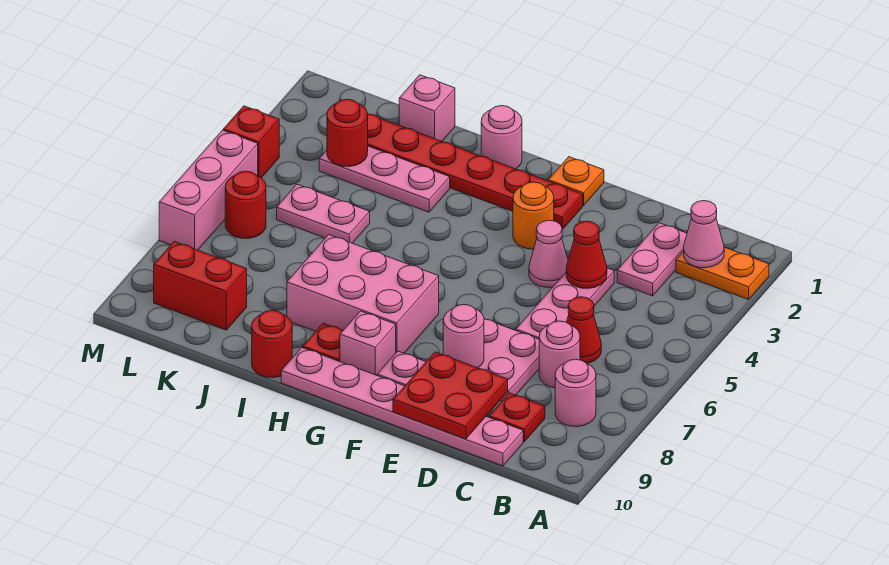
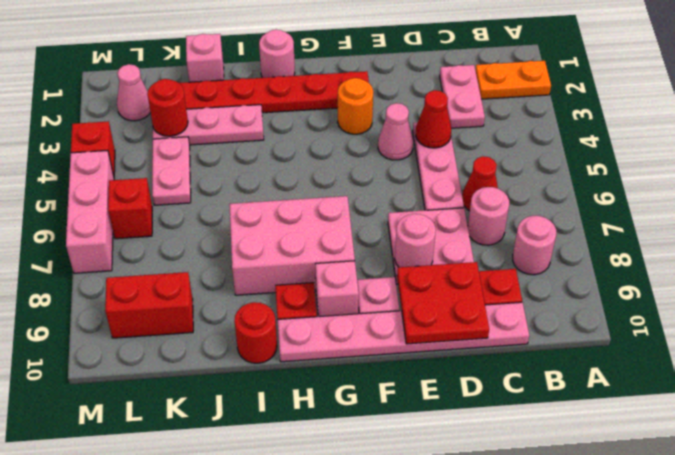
pink cone B2 level 2 -> pink cone L2 level 1
orange plate F1 level 1 -> none
pink plate J5:K5 level 1 -> pink plate K4:K5 level 1
red round brick L6 level 1 -> red brick L6 level 1

